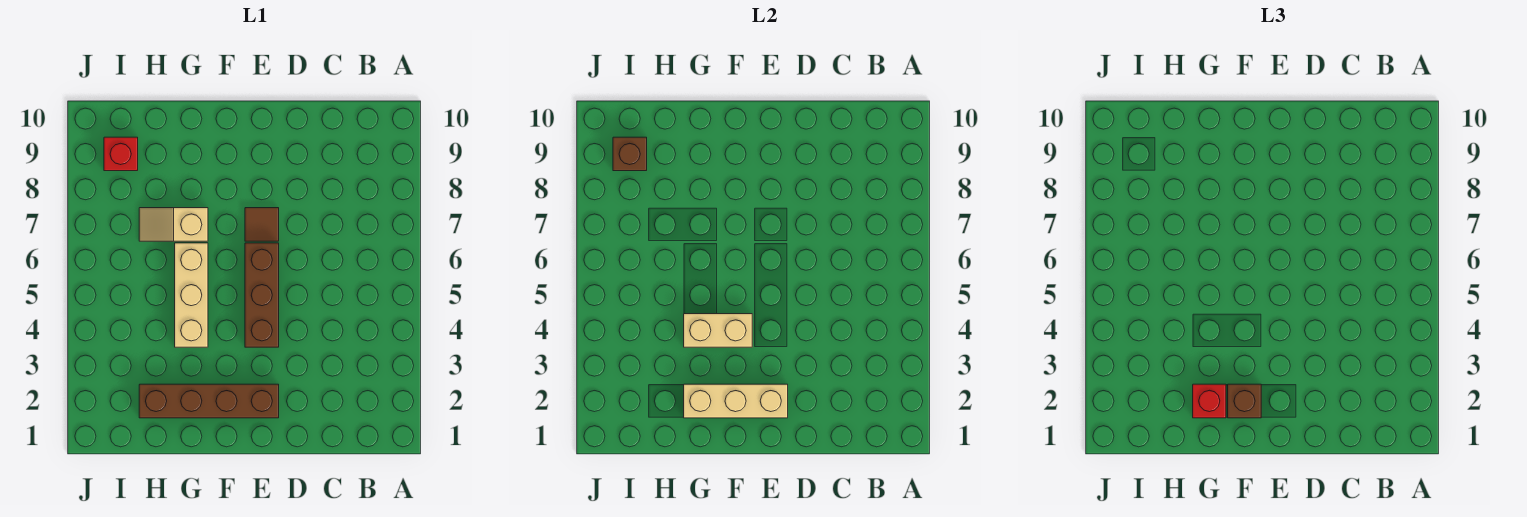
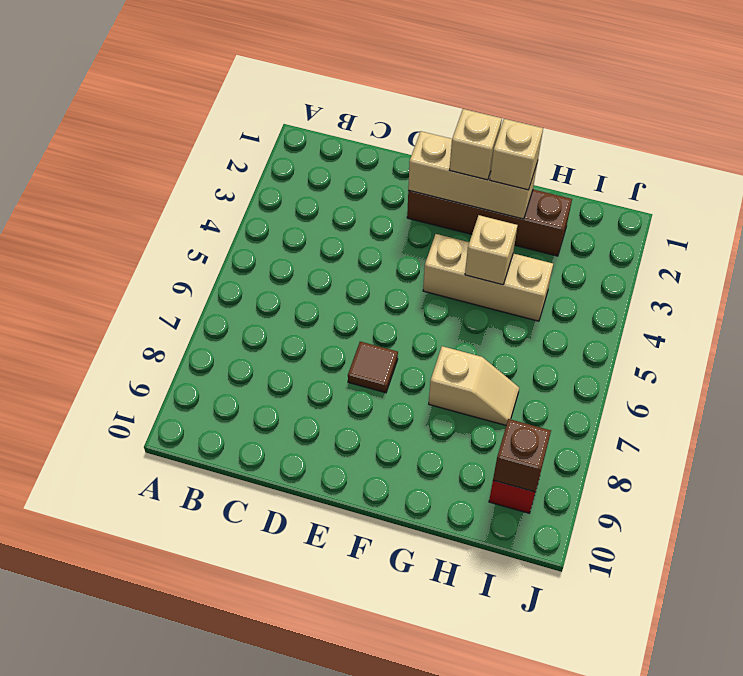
brown brick E4:E6 level 1 -> none
brown brick F2 level 3 -> tan brick F2 level 3
tan brick F4:G4 level 2 -> tan brick G4 level 2
red brick G2 level 3 -> tan brick G2 level 3
tan brick G4:G6 level 1 -> tan brick F4:H4 level 1

